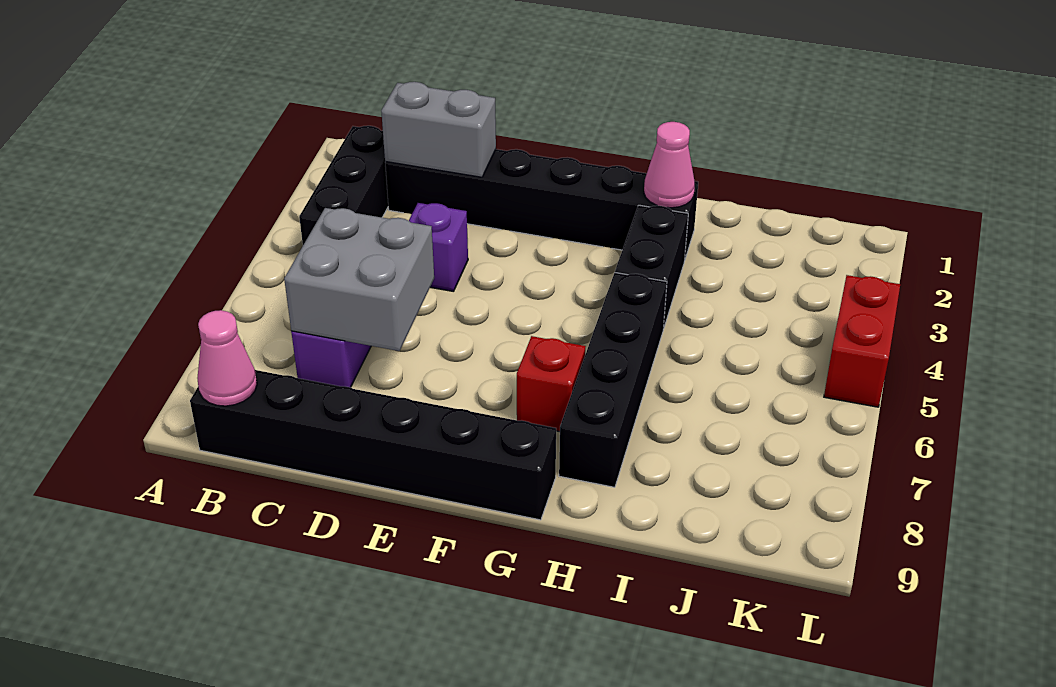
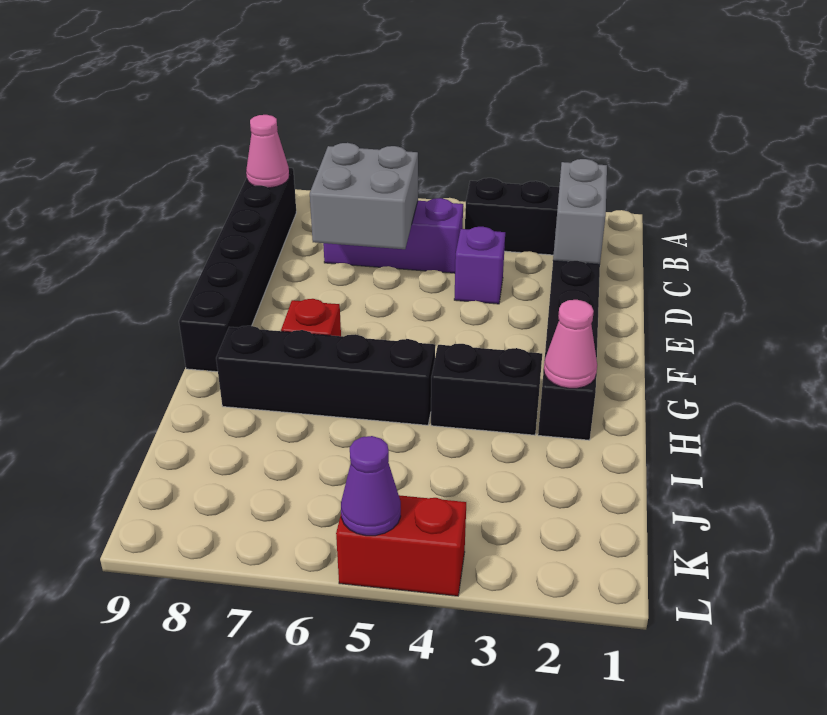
none -> purple cone L5 level 2

